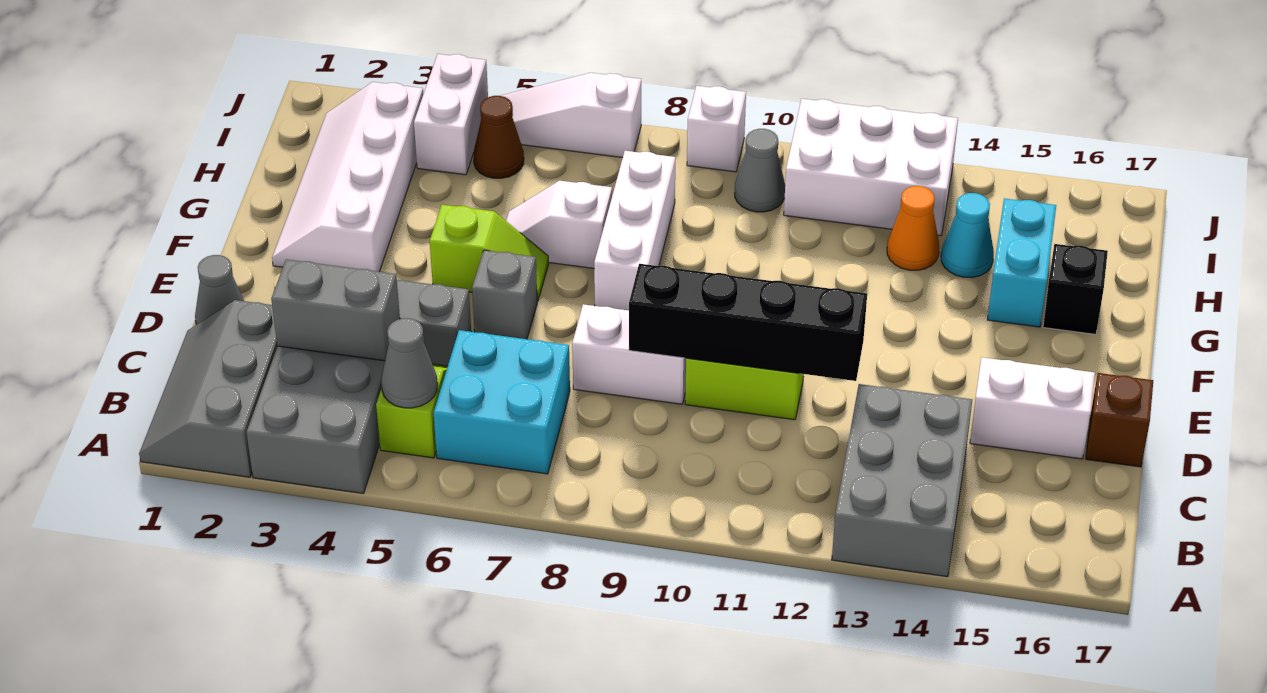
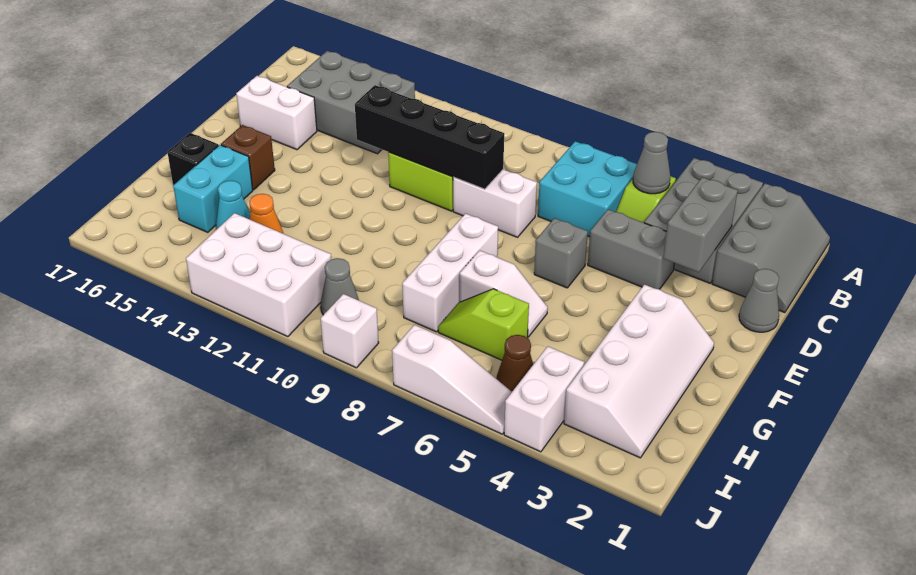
grey brick A13:C14 level 1 -> grey brick B13:C15 level 1
grey brick C3:C4 level 2 -> grey brick C3:D3 level 2
brown brick D17 level 1 -> brown brick F15 level 1
lime slope F5:F6 level 1 top 5 -> lime slope H6:H7 level 1 top 6

